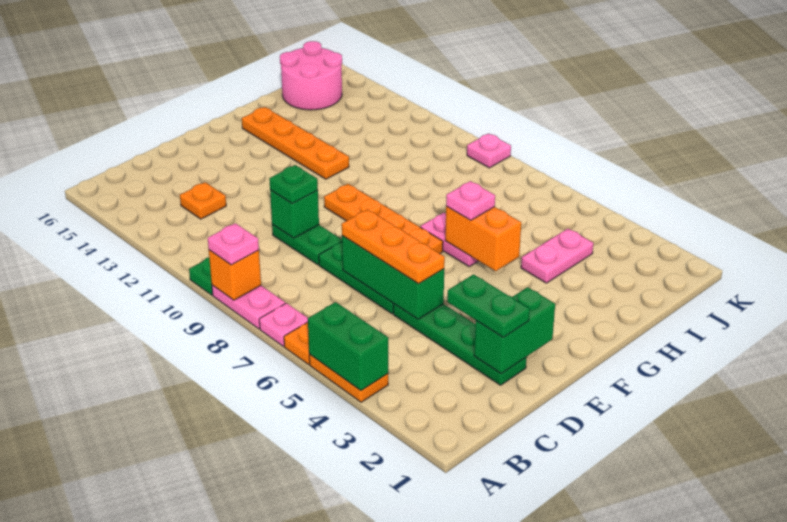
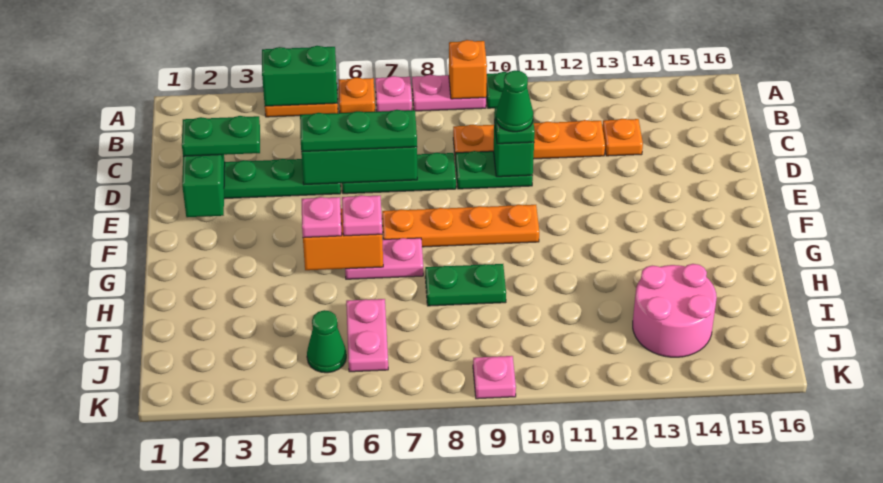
pink plate A9 level 3 -> pink plate G5 level 3
orange plate D5:D7 level 3 -> green plate D5:D7 level 3
none -> green cone D10 level 4
orange plate G12:G15 level 1 -> orange plate C9:C12 level 1
pink plate H4:I4 level 1 -> pink plate I6:J6 level 1
none -> green plate H8:H9 level 1
pink round brick I15:J16 level 1 -> pink round brick I13:J14 level 1
none -> green cone J5 level 1

